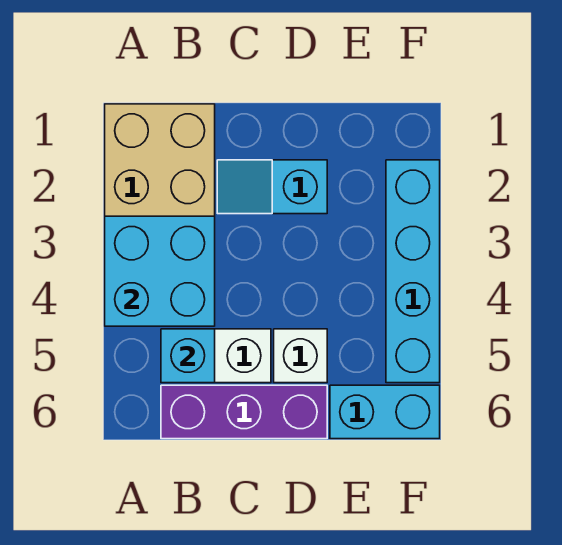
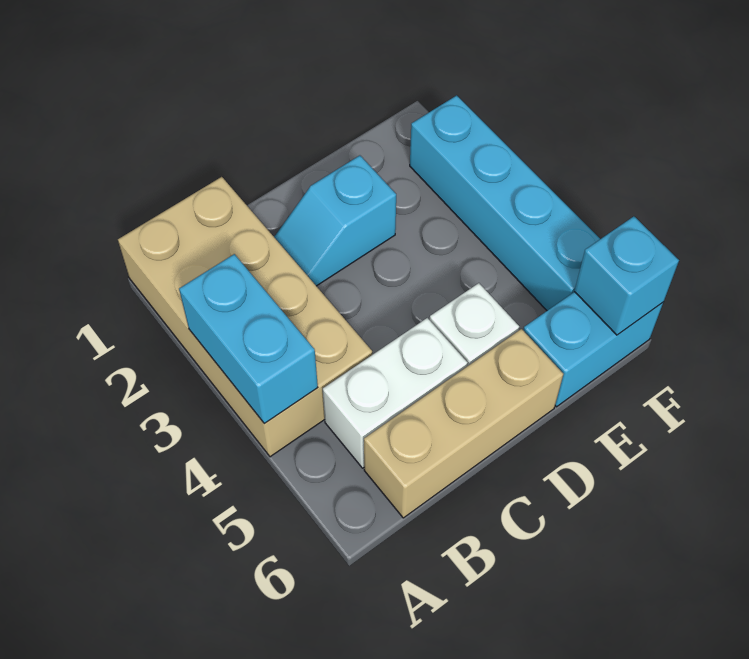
cyan brick A3:B4 level 2 -> cyan brick A3:A4 level 2
cyan brick B5 level 2 -> cyan brick F6 level 2
purple brick B6:D6 level 1 -> tan brick B6:D6 level 1

